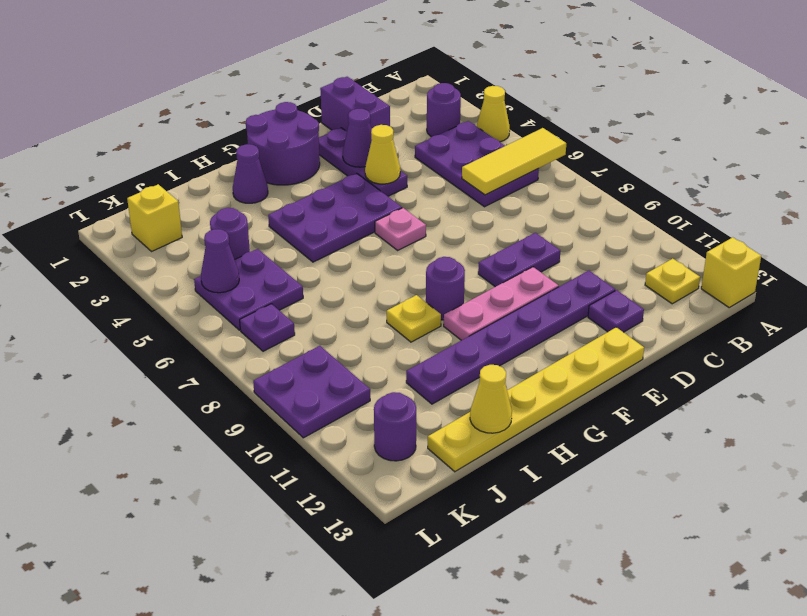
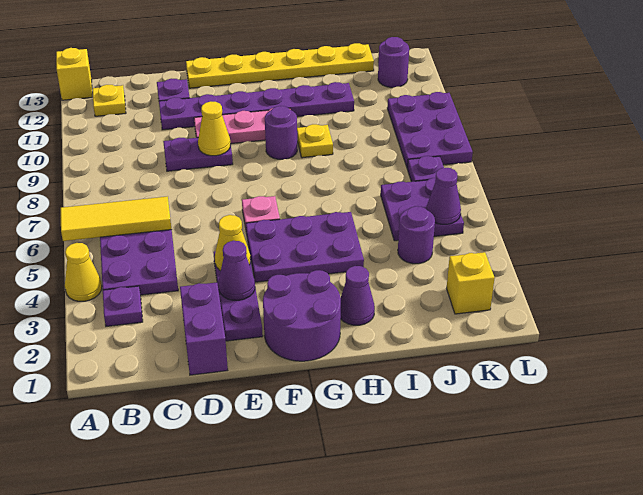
purple round brick B3 level 1 -> purple plate B3 level 1
yellow cone I13 level 2 -> yellow cone E9 level 2
purple plate K9:L10 level 1 -> purple plate K8:L10 level 1

